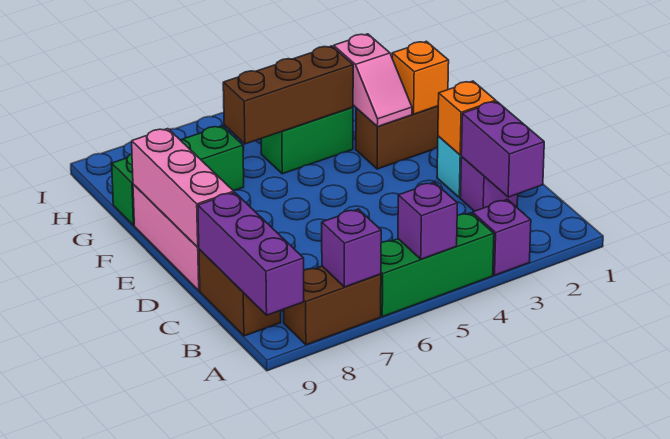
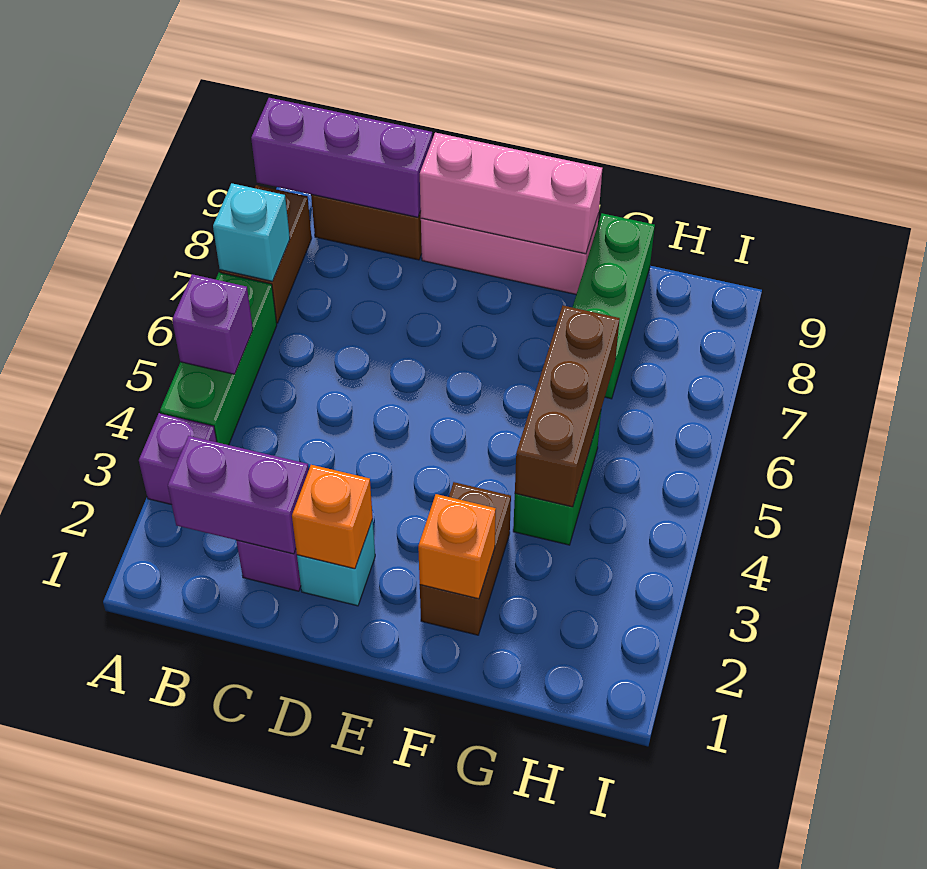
purple brick A7 level 2 -> cyan brick A7 level 2
pink slope F3:G3 level 2 top G -> none

